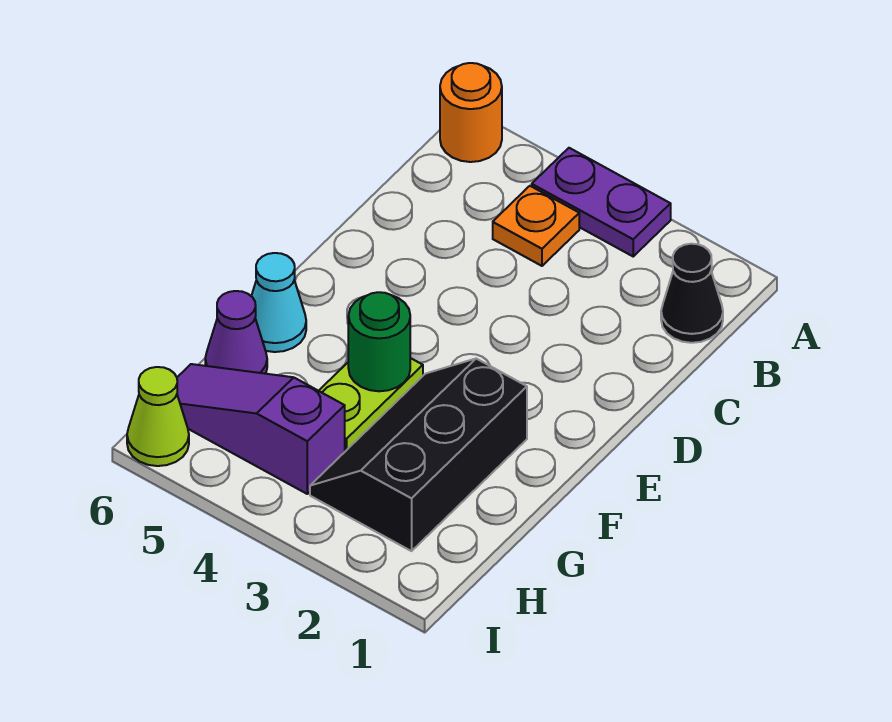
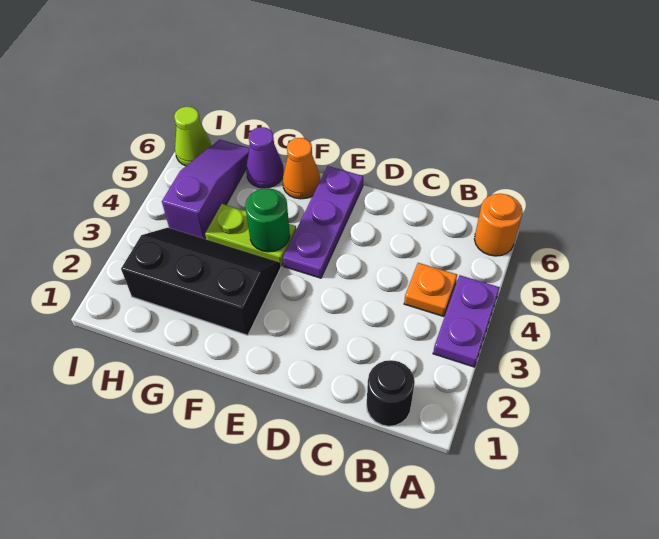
black cone B1 level 1 -> black round brick B1 level 1
none -> purple plate E4:E6 level 1
cyan cone F6 level 1 -> orange cone F6 level 1

